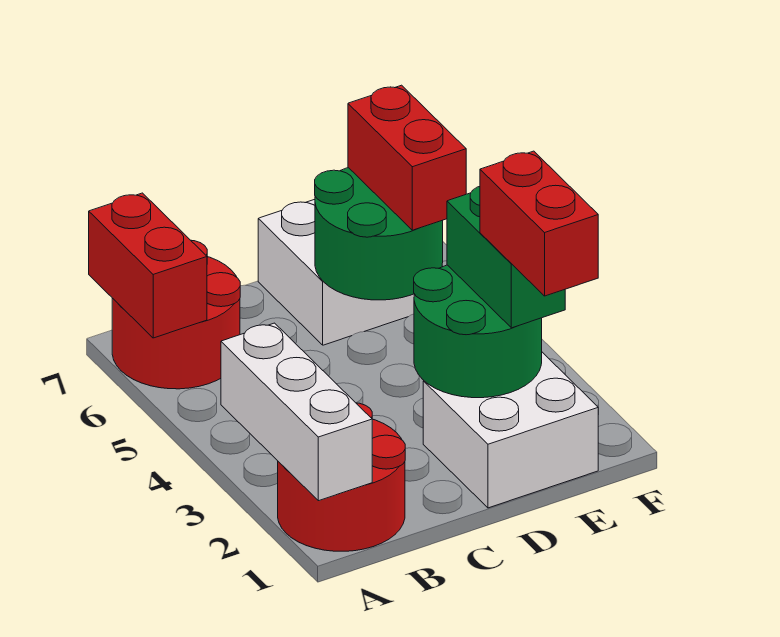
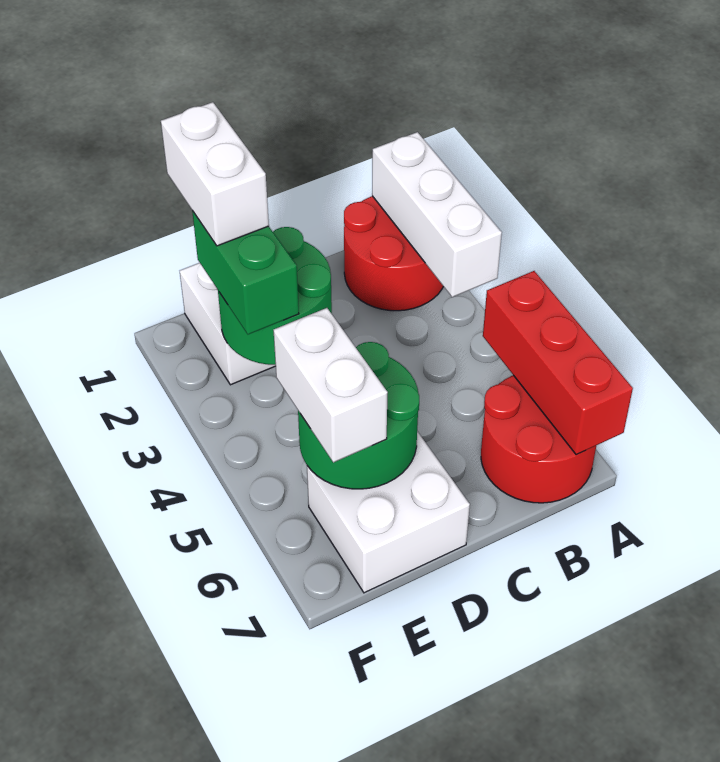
red brick A6:A7 level 2 -> red brick A5:A7 level 2
red brick E1:E2 level 4 -> white brick E1:E2 level 4
red brick E5:E6 level 3 -> white brick E5:E6 level 3

